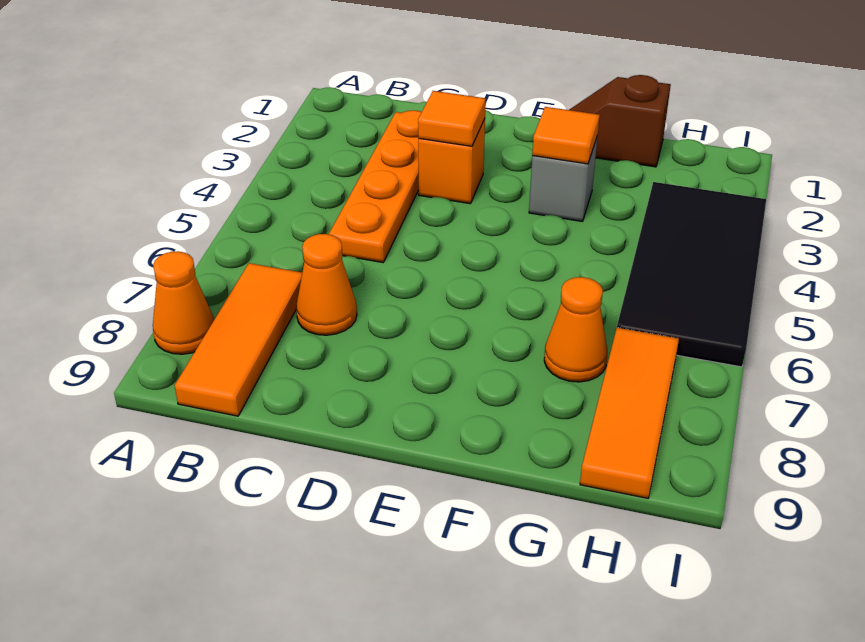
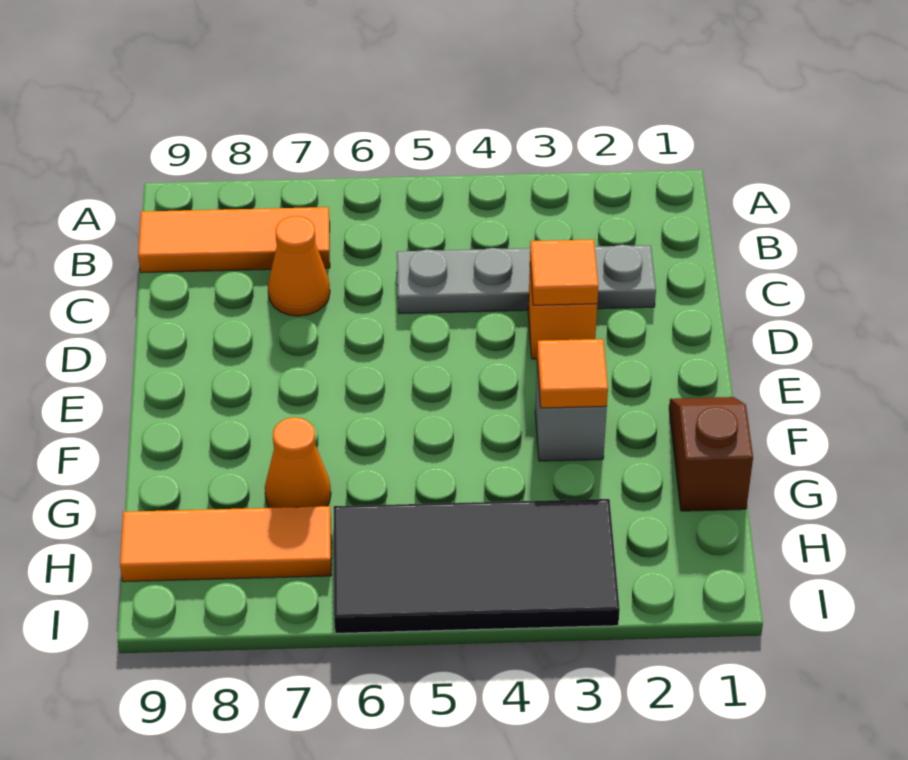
orange cone A8 level 1 -> none
orange plate C2:C5 level 1 -> grey plate C2:C5 level 1

